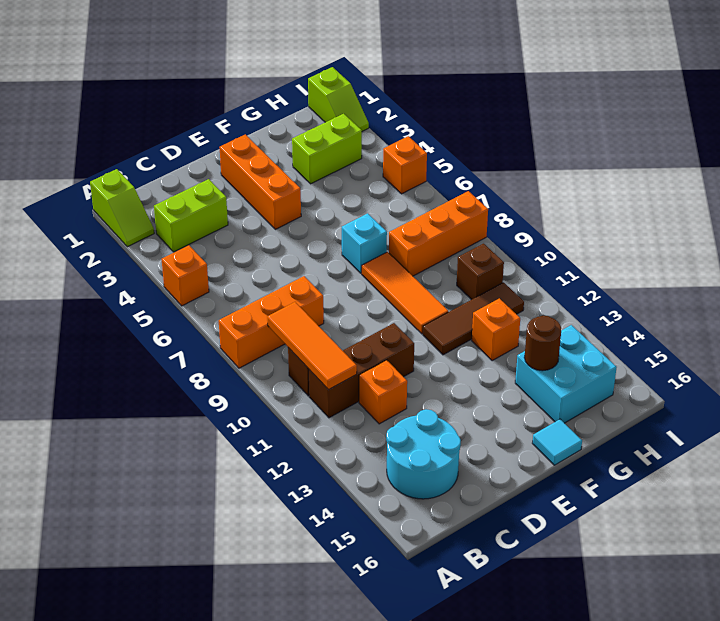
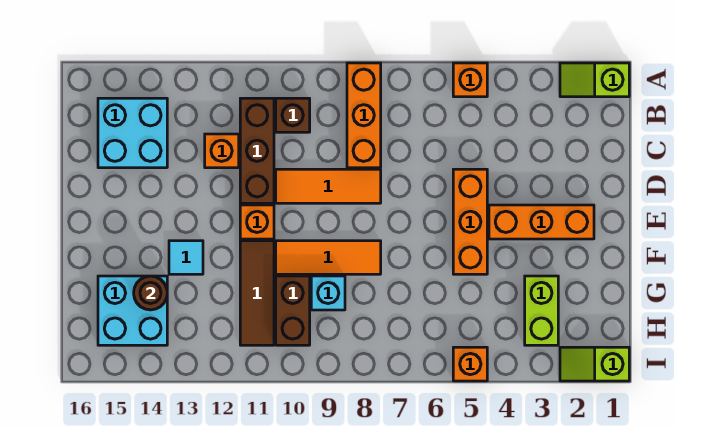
lime brick B3:C3 level 1 -> none
orange tile B9:B11 level 2 -> orange tile D8:D10 level 1
cyan round brick B14:C15 level 1 -> cyan brick B14:C15 level 1
cyan brick F7 level 1 -> cyan brick G9 level 1
cyan tile F16 level 1 -> cyan tile F13 level 1
orange brick G8:I8 level 1 -> orange brick D5:F5 level 1
orange brick G12 level 1 -> orange brick E11 level 1
brown brick H10 level 1 -> brown brick G10:H10 level 1

